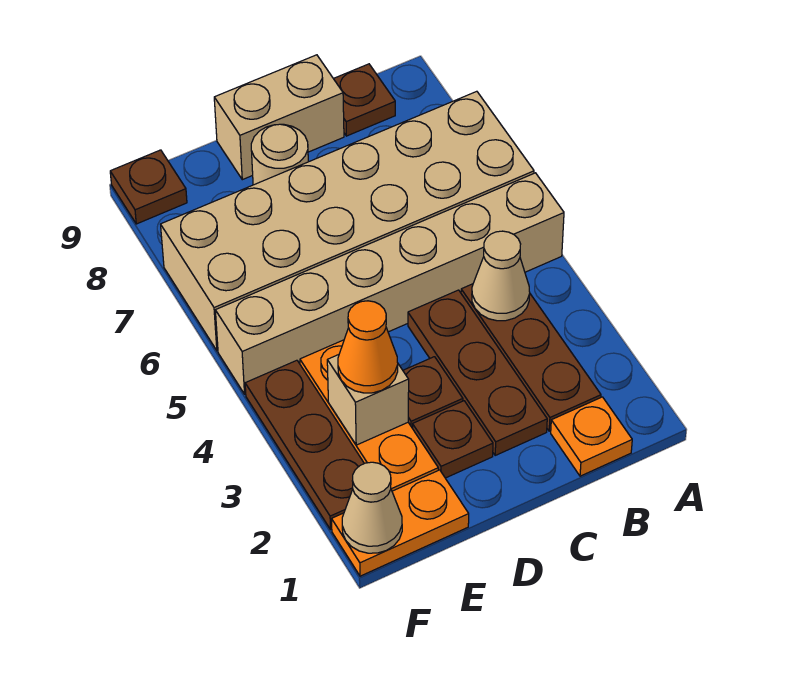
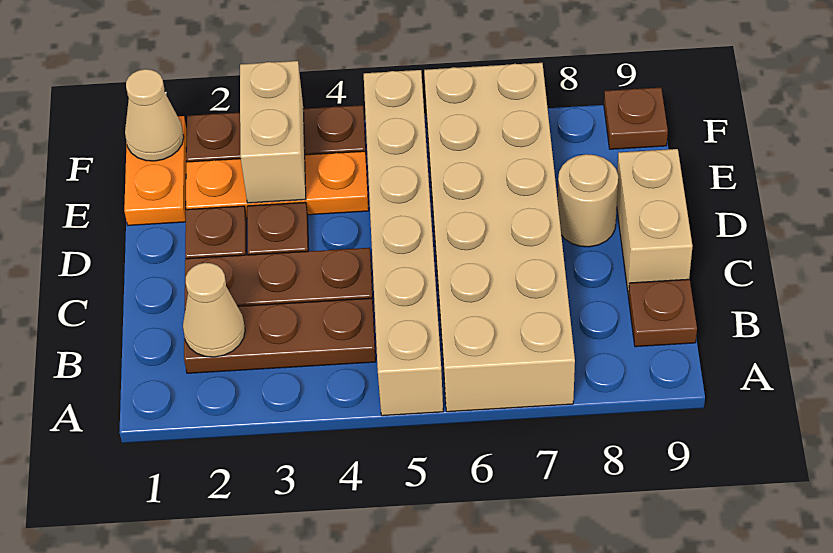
orange plate B1 level 1 -> none
tan cone B4 level 2 -> tan cone B2 level 2
tan brick E3 level 2 -> tan brick E3:F3 level 2
orange cone E3 level 3 -> none

